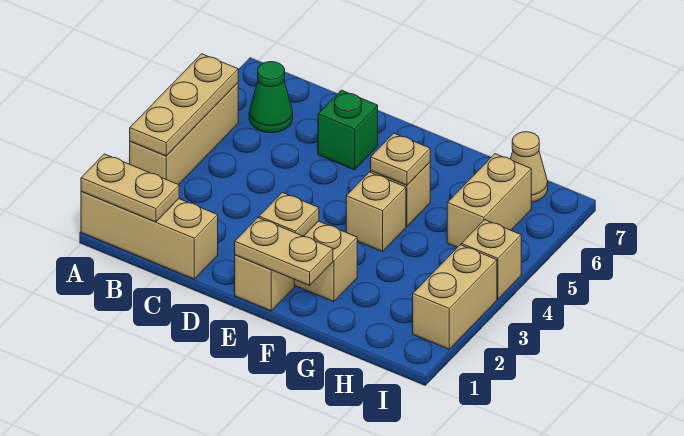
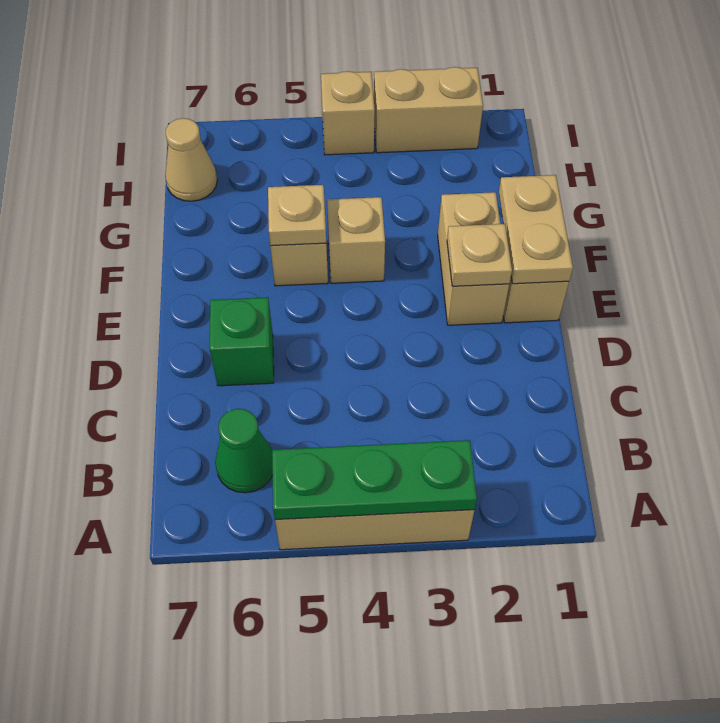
tan brick A1:C1 level 1 -> none
tan plate A1:B1 level 2 -> none
tan plate A3:A5 level 2 -> green plate A3:A5 level 2
tan brick H5:H6 level 1 -> none

